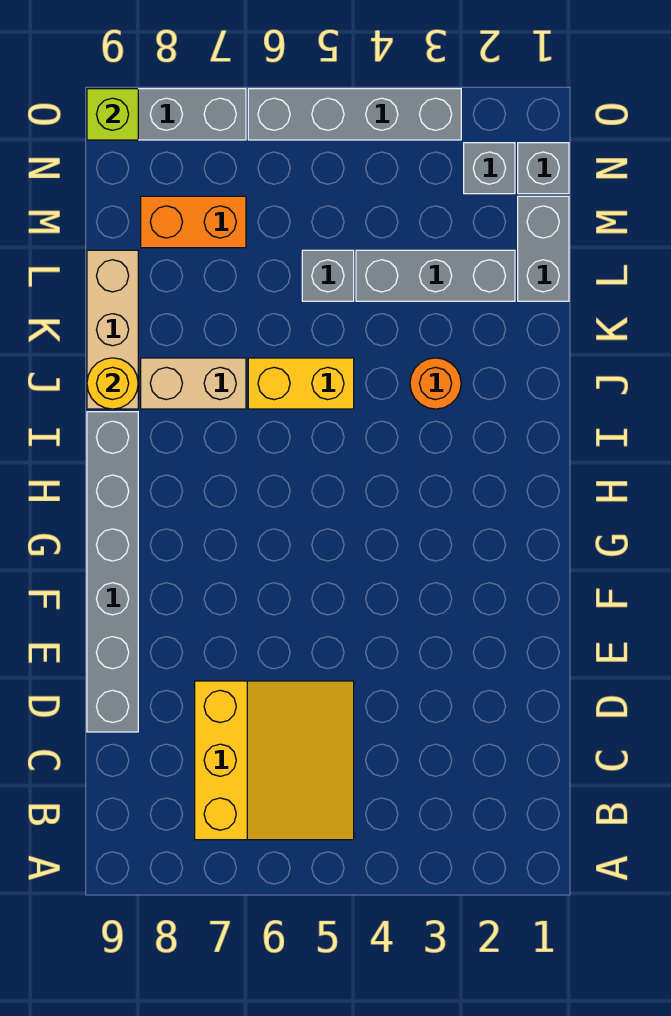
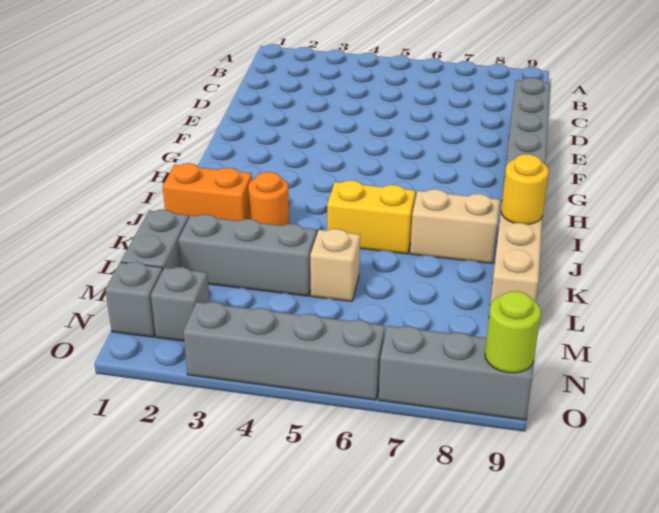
yellow slope B5:D7 level 1 top 7 -> none
grey brick L5 level 1 -> tan brick L5 level 1
orange brick M7:M8 level 1 -> orange brick J1:J2 level 1
lime brick O9 level 2 -> lime round brick O9 level 2

